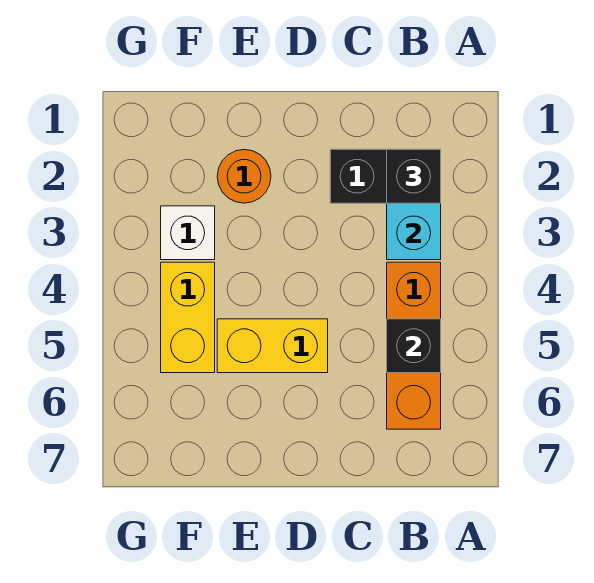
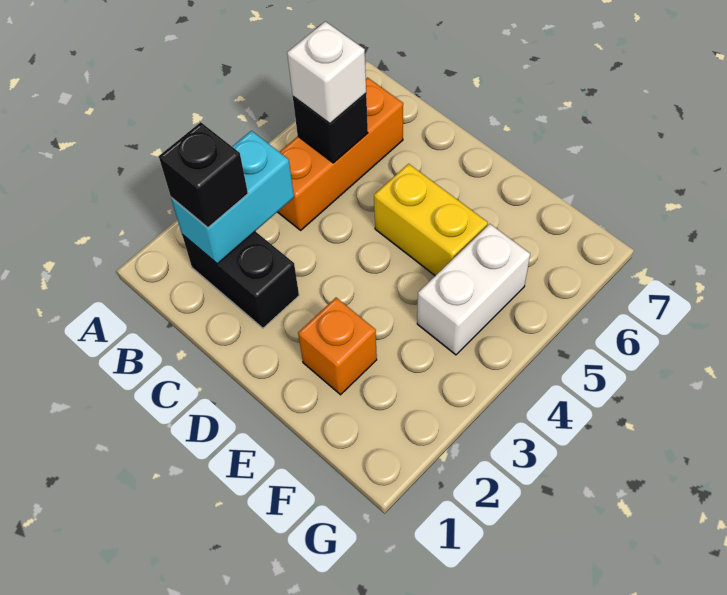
orange round brick E2 level 1 -> orange brick E2 level 1
white brick F3 level 1 -> white brick B5 level 3
yellow brick F4:F5 level 1 -> white brick F4:F5 level 1

